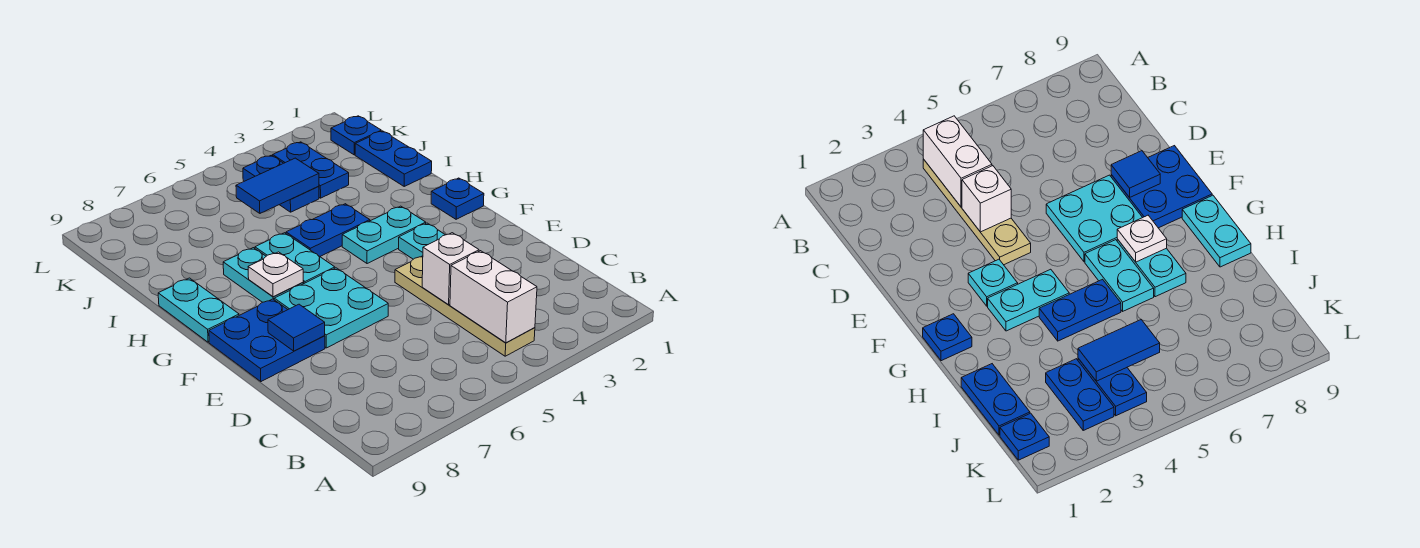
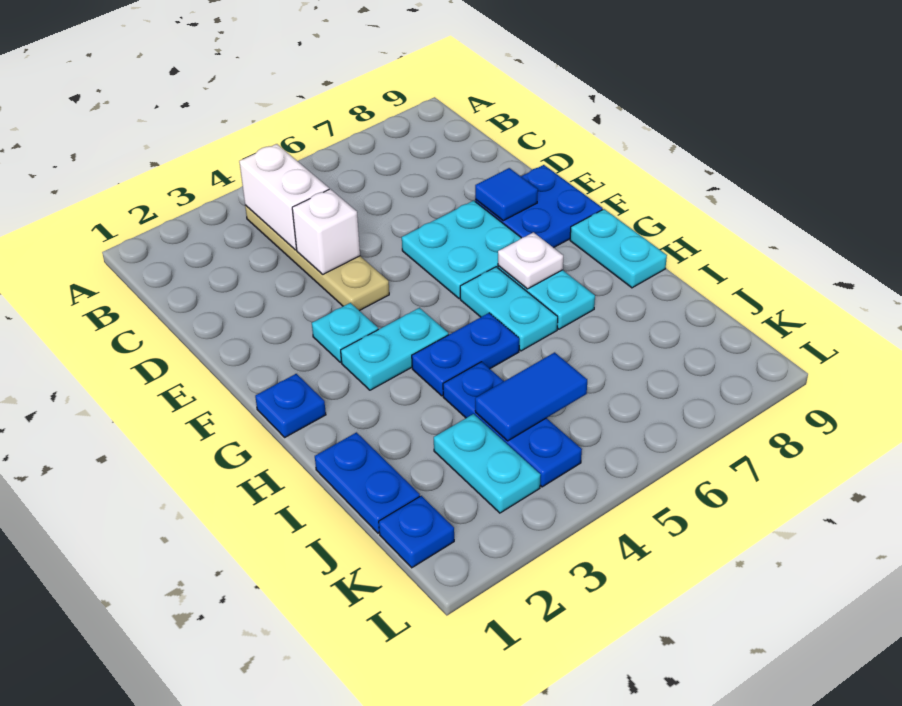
blue plate J3:K3 level 1 -> cyan plate J3:K3 level 1
blue plate J4:K4 level 1 -> blue plate I4:K4 level 1

